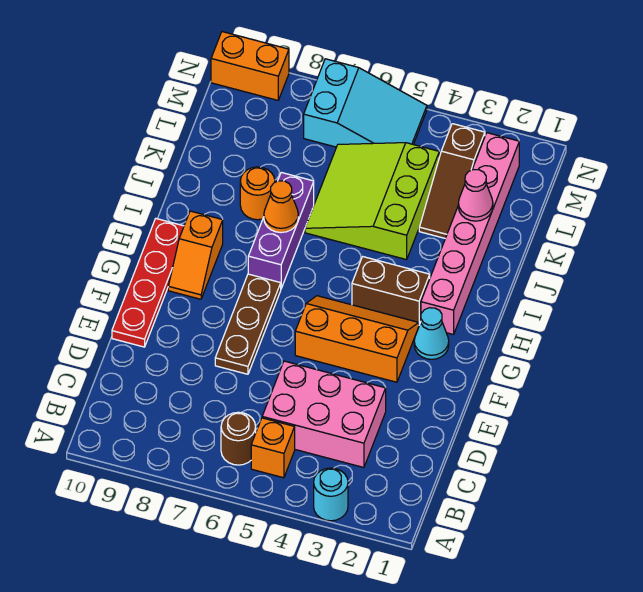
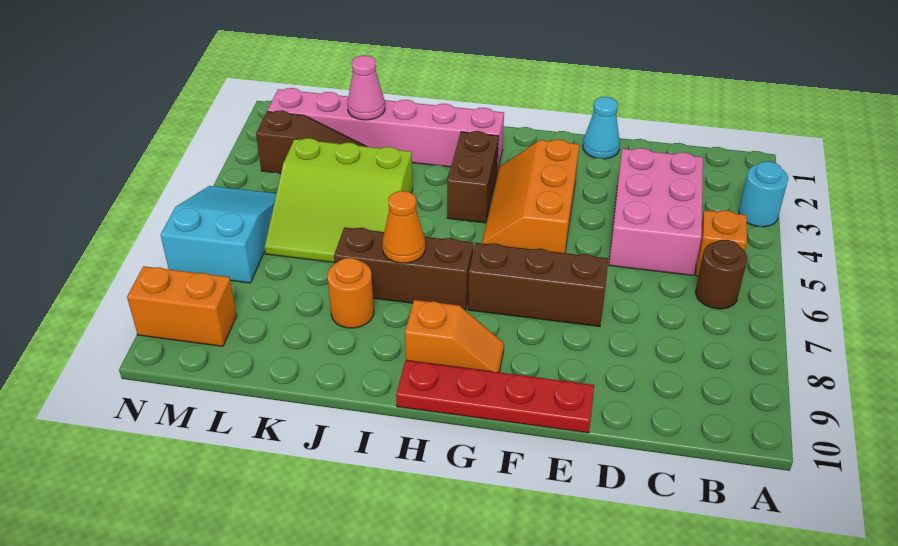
brown plate E7:G7 level 1 -> brown brick E7:G7 level 1
cyan cone G2 level 1 -> cyan cone E1 level 1
purple brick H7:J7 level 1 -> brown brick H7:J7 level 1
orange brick N9:N10 level 1 -> orange brick M9:N9 level 1

